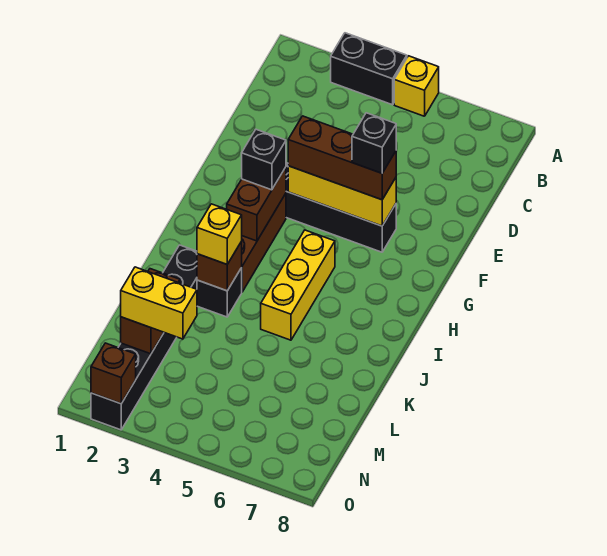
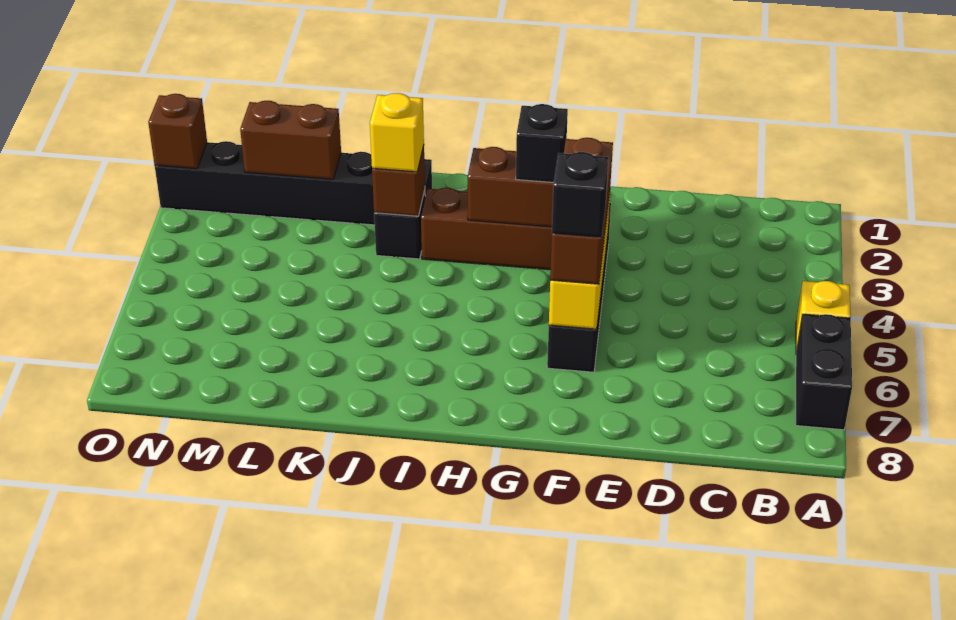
black brick A3:A4 level 1 -> black brick A6:A7 level 1
yellow brick H5:J5 level 1 -> none
yellow brick M2:M3 level 3 -> none

